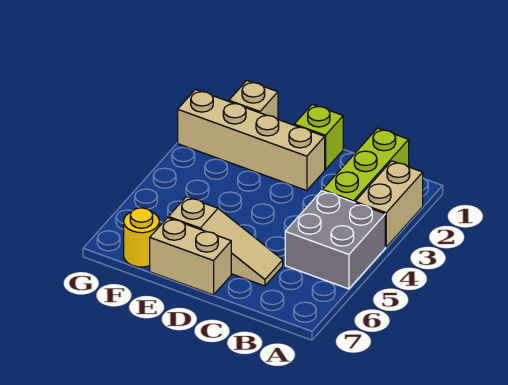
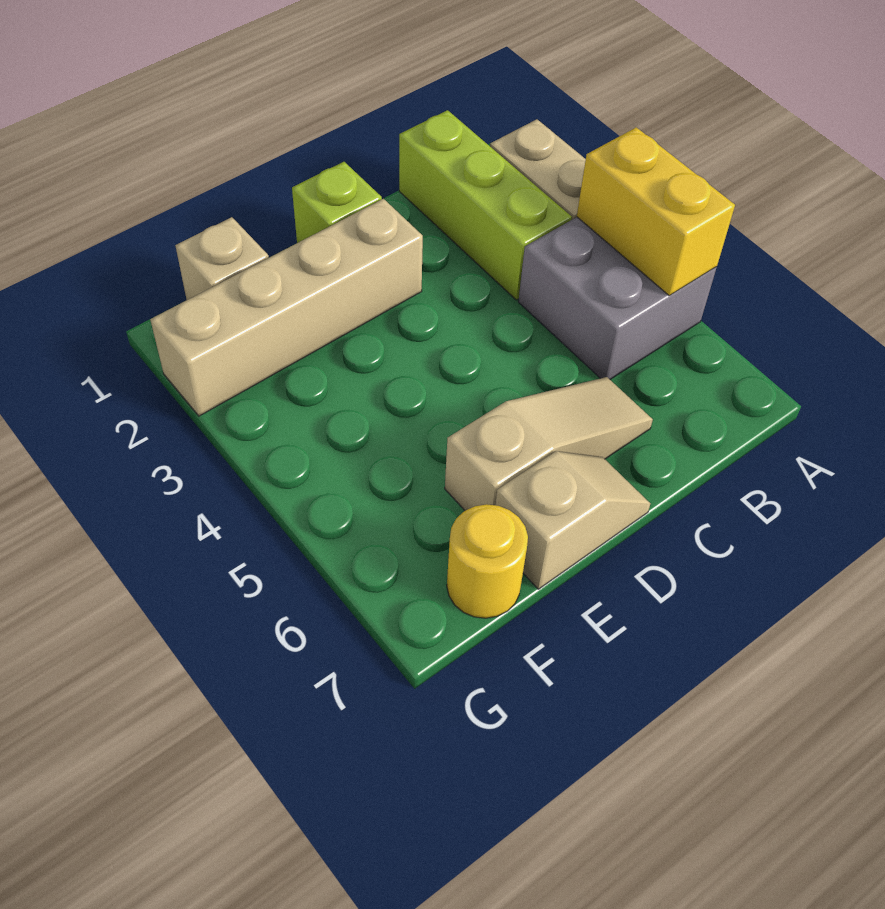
none -> yellow brick A4:A5 level 2
tan brick D7:E7 level 1 -> tan slope D7:E7 level 1 top E

